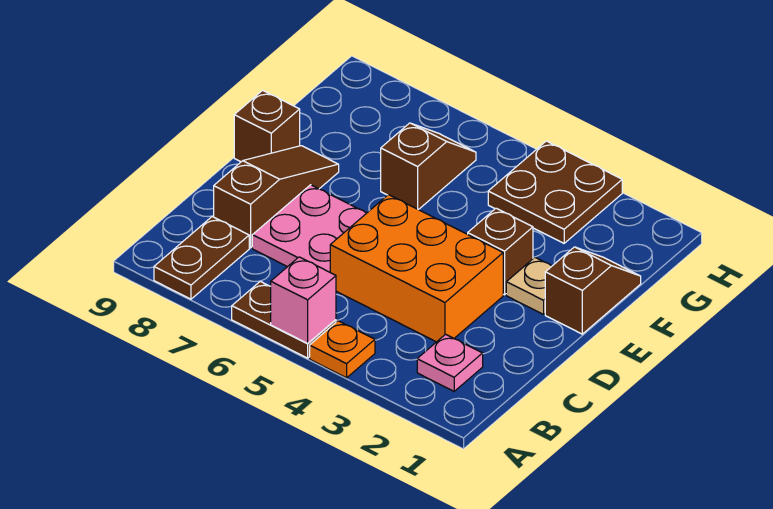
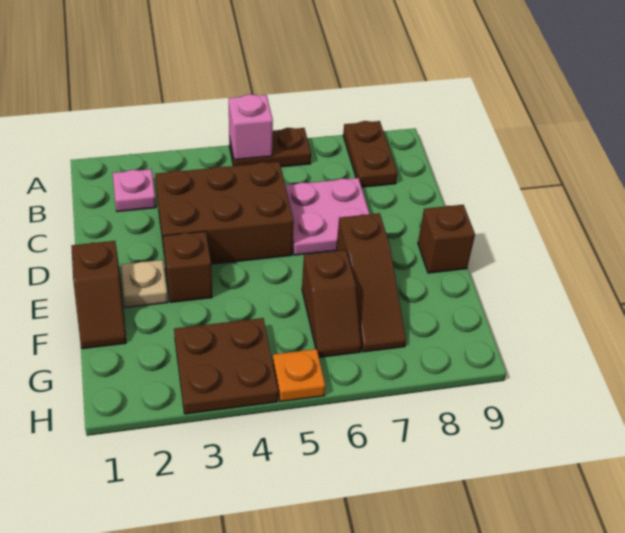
orange plate A4 level 1 -> orange plate H5 level 1
orange brick C3:D5 level 1 -> brown brick C3:D5 level 1
brown slope C8:E8 level 1 top C -> brown slope E7:G7 level 1 top E

